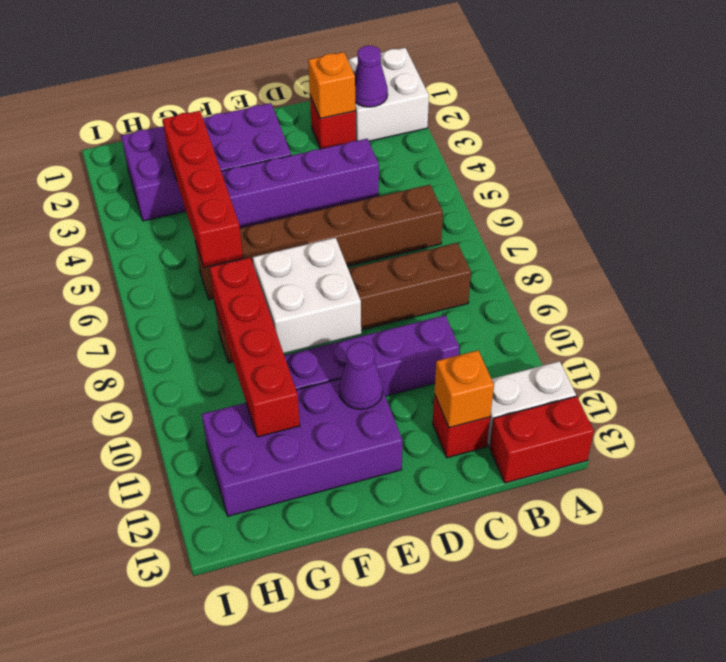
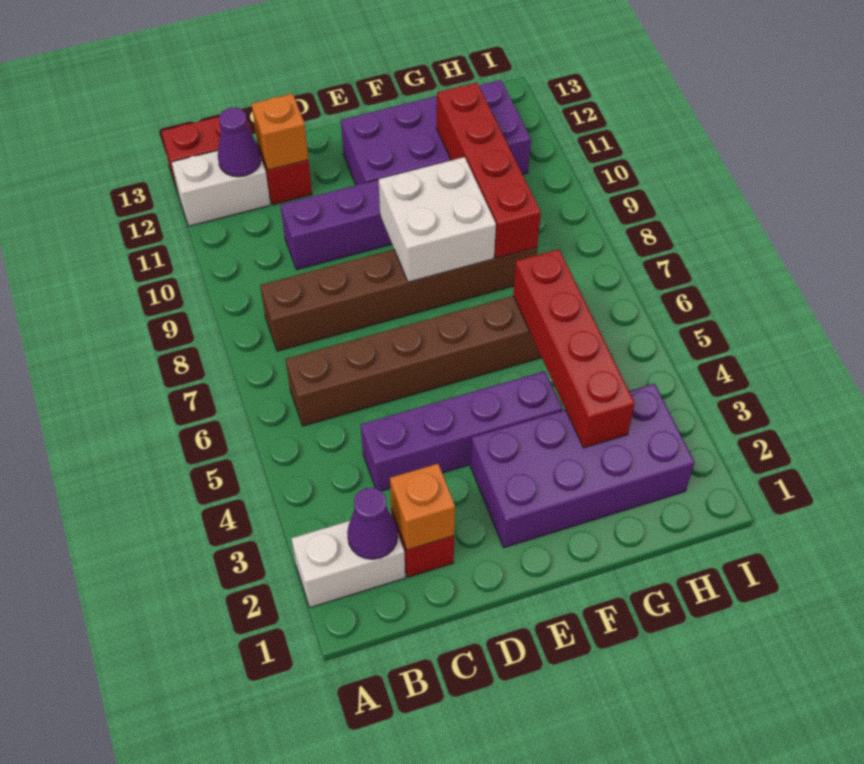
white brick A1:B2 level 1 -> white brick A2:B2 level 1
purple cone E11 level 2 -> purple cone B12 level 2

